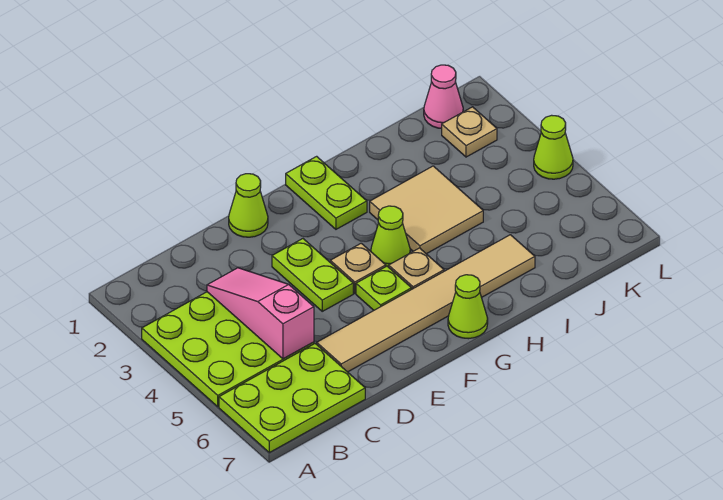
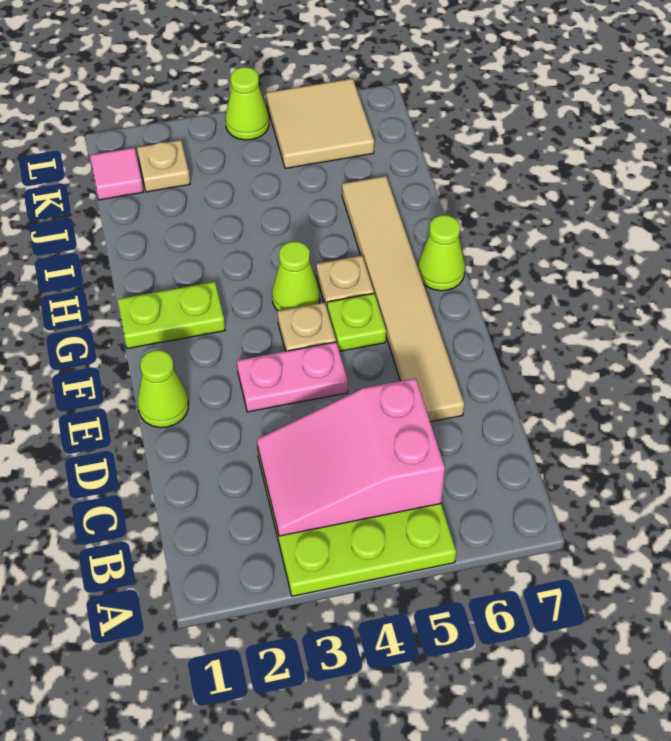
lime plate A6:C7 level 1 -> none
pink slope C3:C5 level 2 top 5 -> pink slope B3:C5 level 2 top 5
lime plate E3:E4 level 1 -> pink plate E3:E4 level 1
tan tile H3:I4 level 1 -> tan tile K5:L6 level 1
pink cone K1 level 1 -> pink tile K1 level 1

